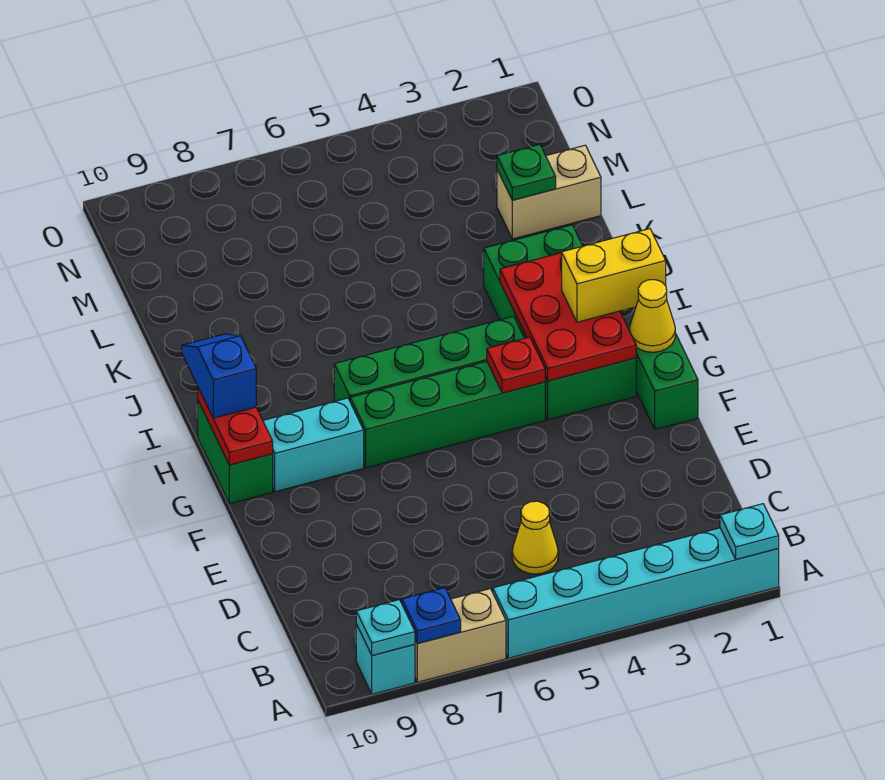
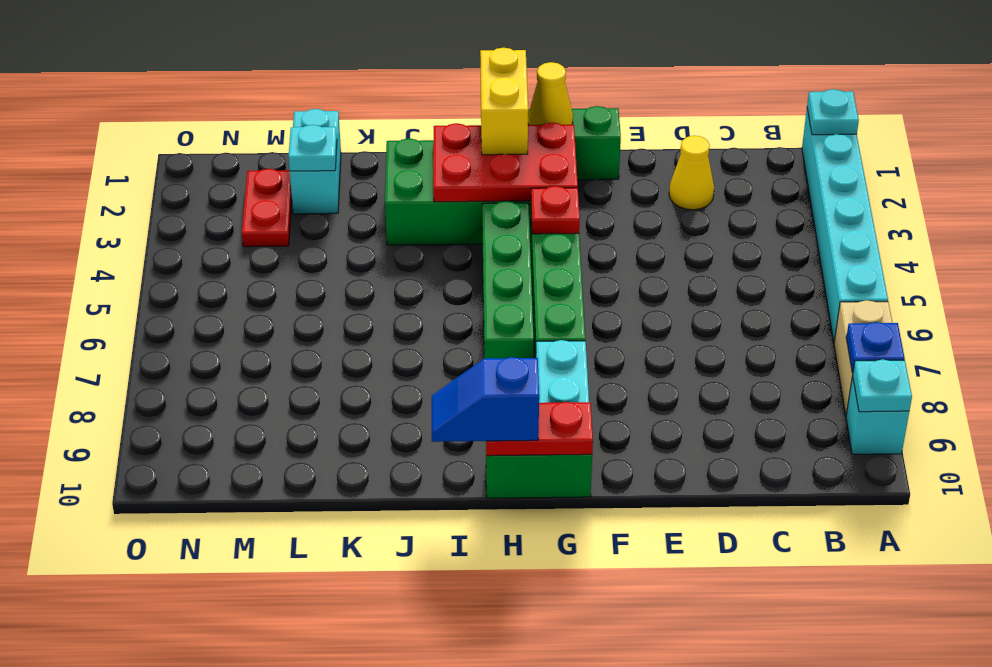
yellow cone C5 level 1 -> yellow cone D2 level 1
tan brick L1:L2 level 1 -> cyan brick L1:L2 level 1
green plate L2 level 2 -> cyan plate L2 level 2
none -> red plate M2:M3 level 1

